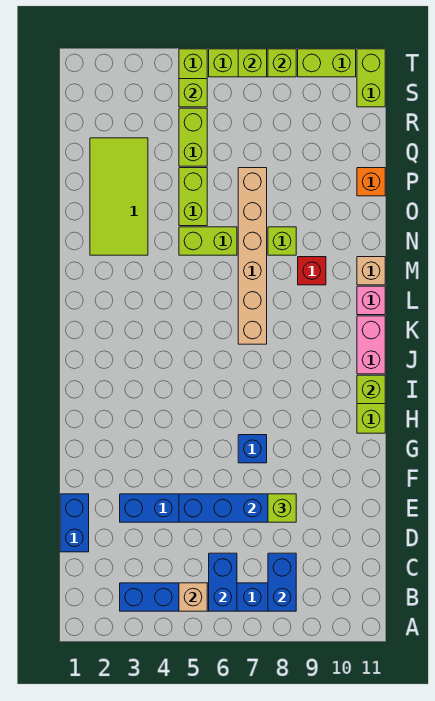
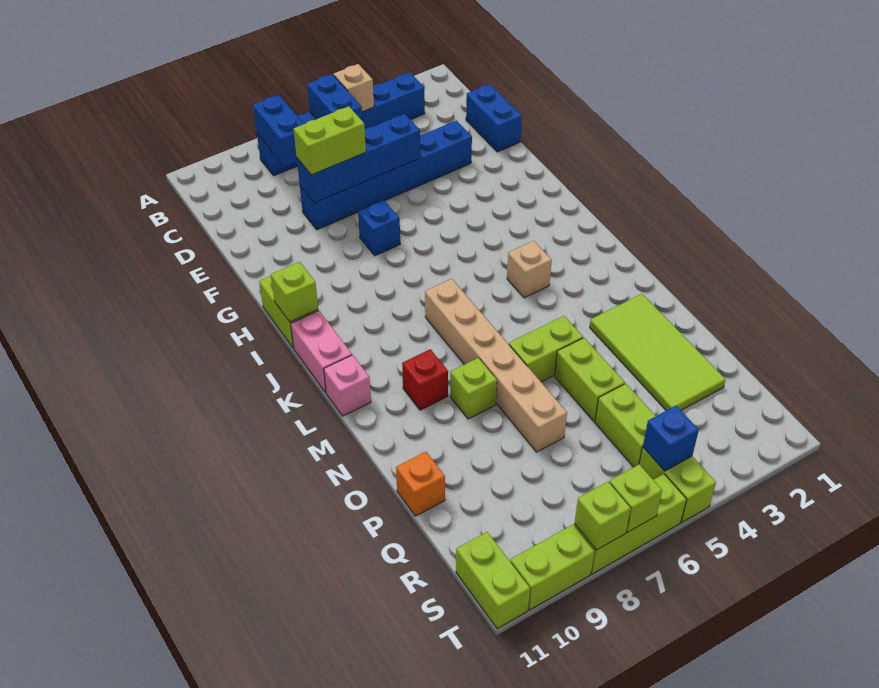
lime brick E8 level 3 -> lime brick E7:E8 level 3
tan brick M11 level 1 -> tan brick K4 level 1
lime brick S5 level 2 -> blue brick S5 level 2

